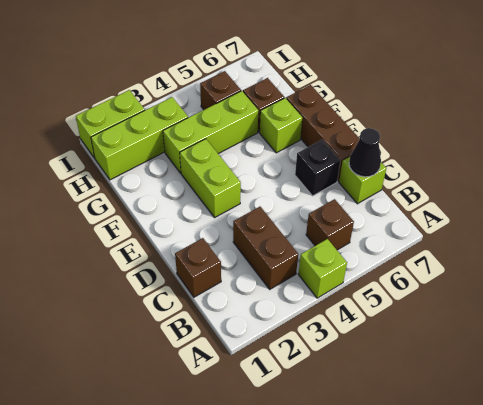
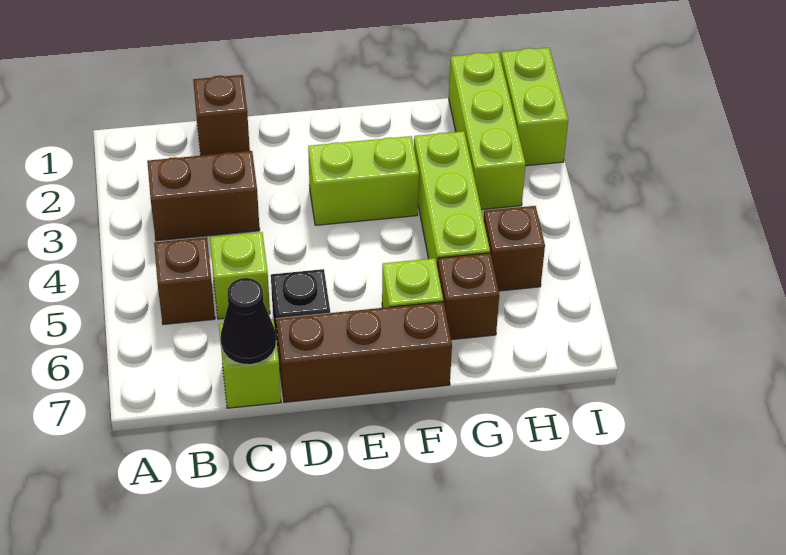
lime brick A4 level 1 -> lime brick C5 level 1

